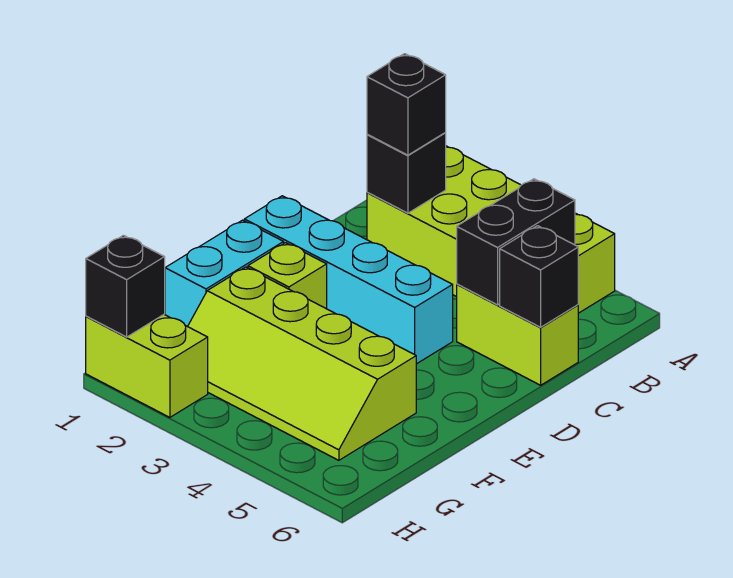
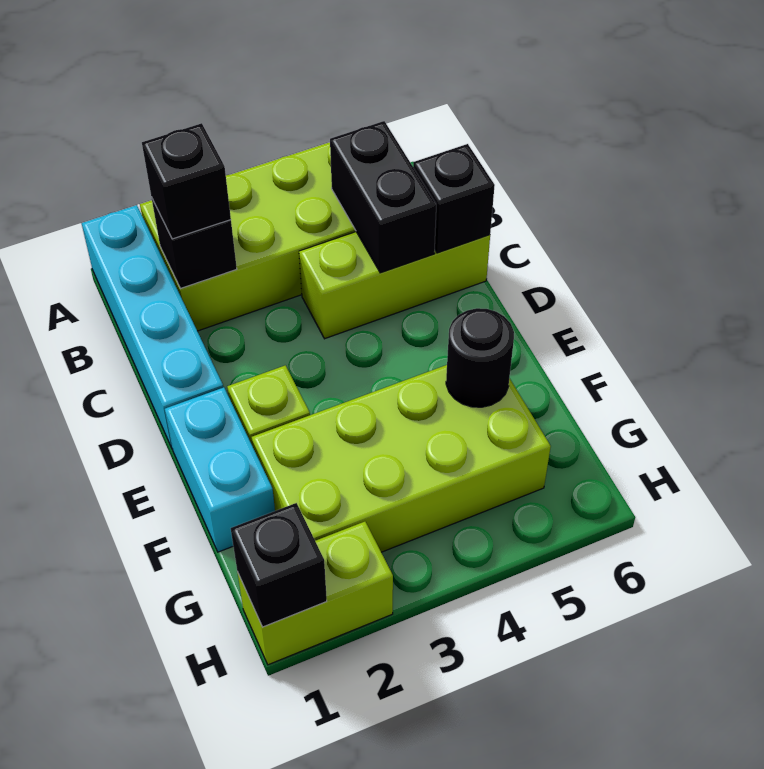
lime brick C5:C6 level 1 -> lime brick C4:C6 level 1
cyan brick D1:D4 level 1 -> cyan brick A1:D1 level 1
lime slope F2:G5 level 1 top F -> lime brick F2:G5 level 1
none -> black round brick F5 level 2

